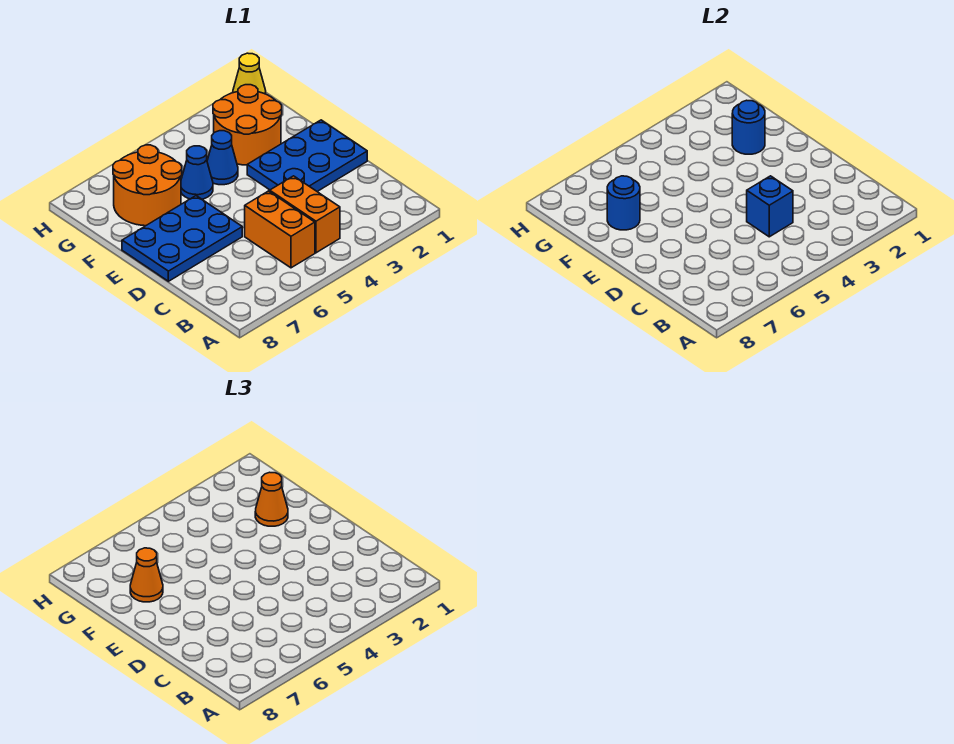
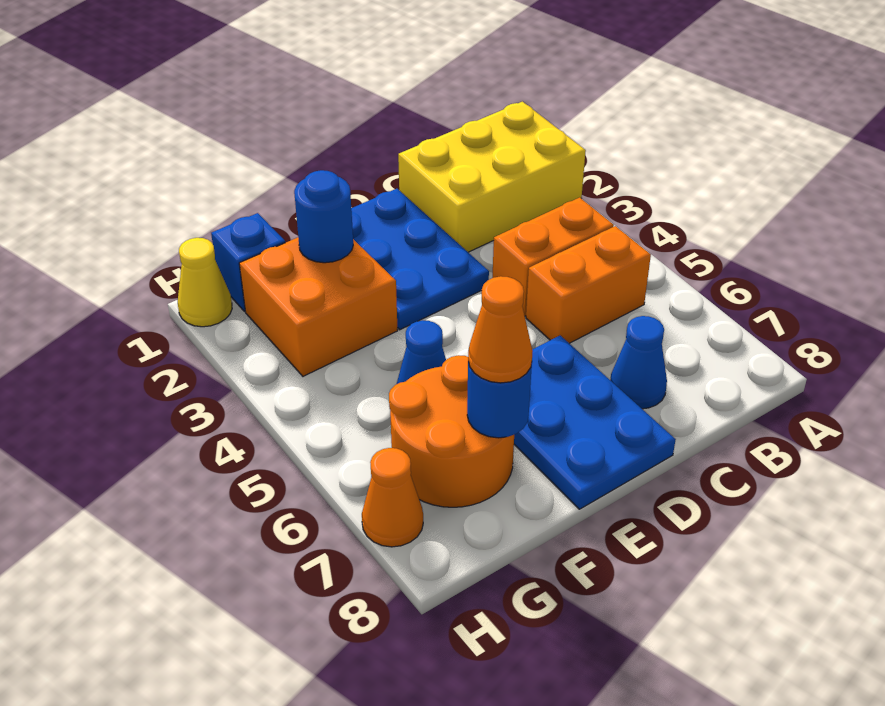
none -> yellow brick A1:C2 level 1
blue brick C4 level 2 -> blue brick G1 level 1
orange round brick F2:G3 level 1 -> orange brick F2:G3 level 1
orange cone F2 level 3 -> orange cone H7 level 1
blue cone F4 level 1 -> blue cone C7 level 1

